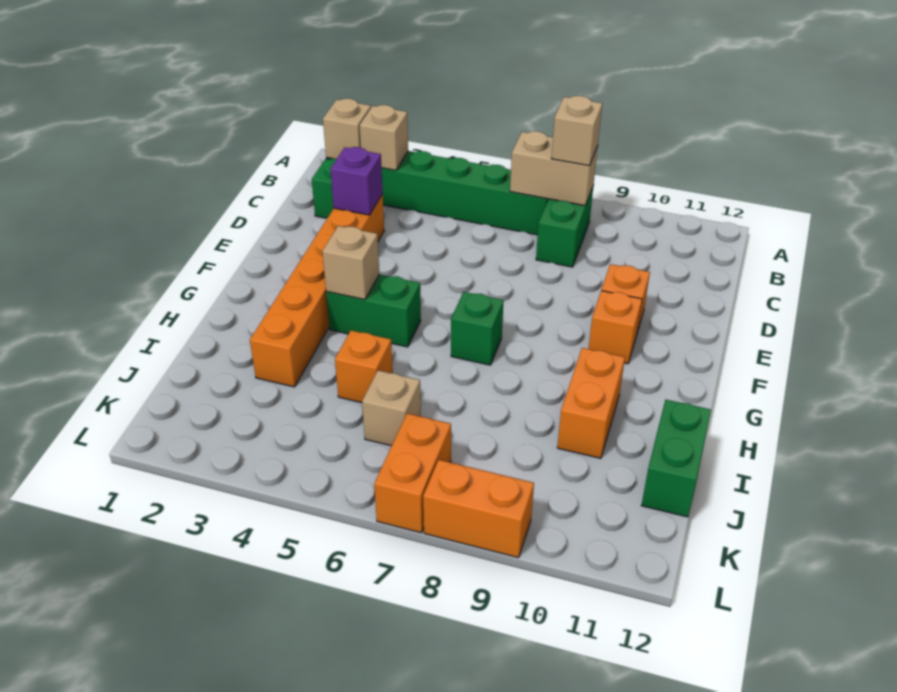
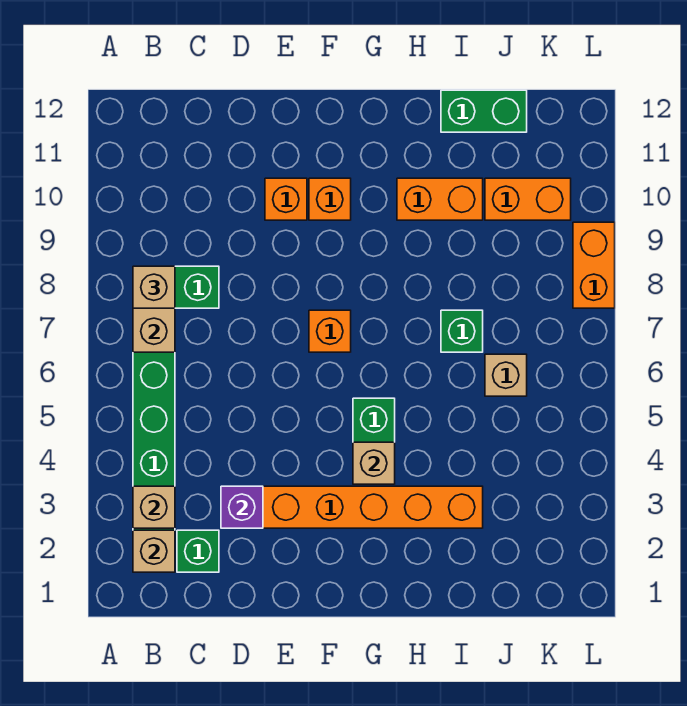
green brick G7 level 1 -> green brick I7 level 1
orange brick I5 level 1 -> orange brick F7 level 1
orange brick K7:L7 level 1 -> orange brick J10:K10 level 1

